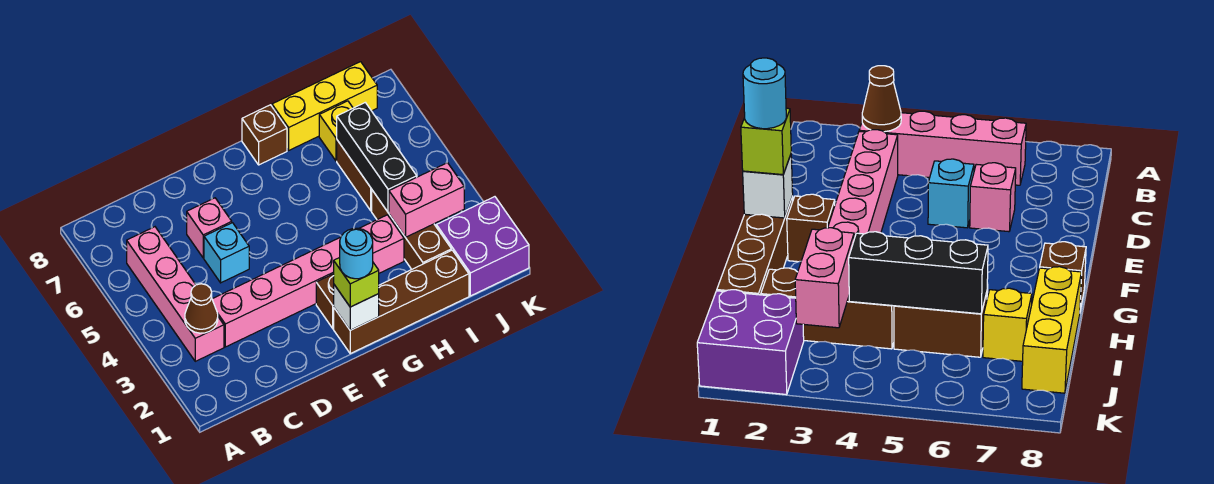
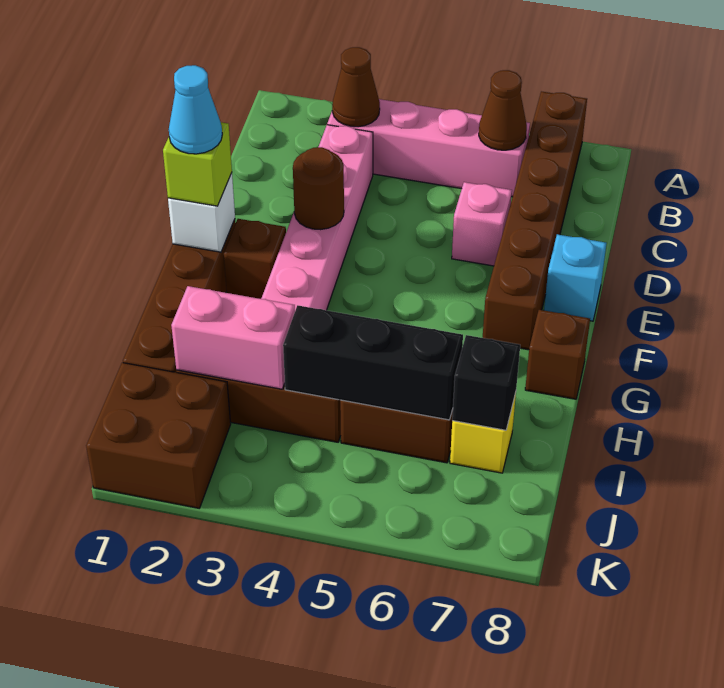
none -> brown brick A7:F7 level 1
none -> brown cone B6 level 2
cyan brick D5 level 1 -> cyan brick E8 level 1
none -> brown round brick E3 level 2
cyan round brick F1 level 4 -> cyan cone F1 level 4
yellow brick H8:J8 level 1 -> none
pink brick I3:J3 level 2 -> pink brick I2:I3 level 2
none -> black brick I7 level 2
purple brick J1:K2 level 1 -> brown brick J1:K2 level 1

